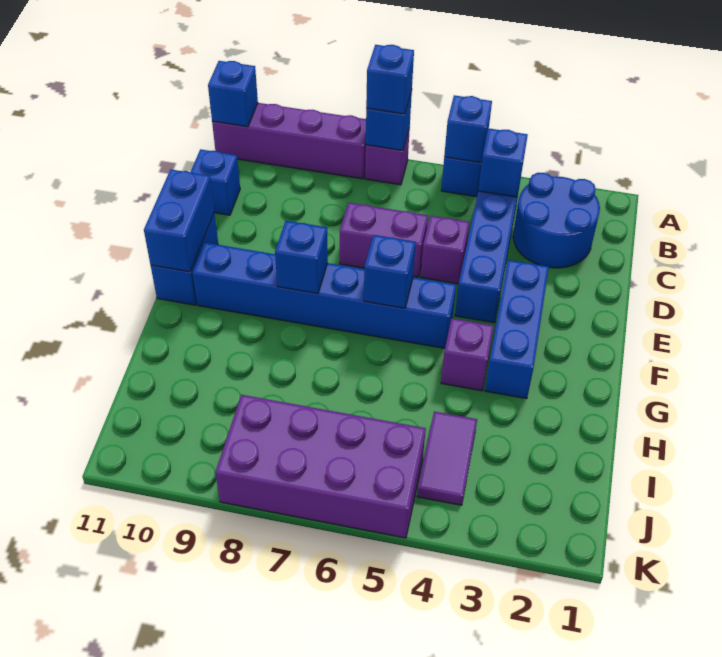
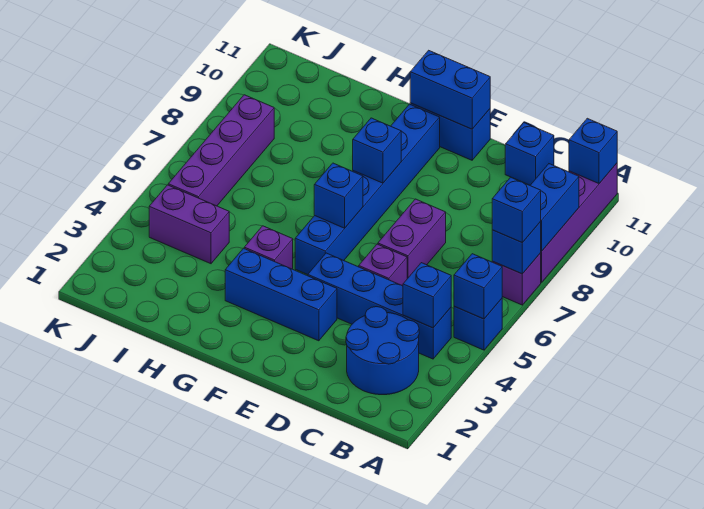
none -> blue brick A8:A9 level 2
purple tile I4:J4 level 1 -> purple brick I4:J4 level 1
purple brick J5:K8 level 1 -> purple brick J5:J8 level 1

